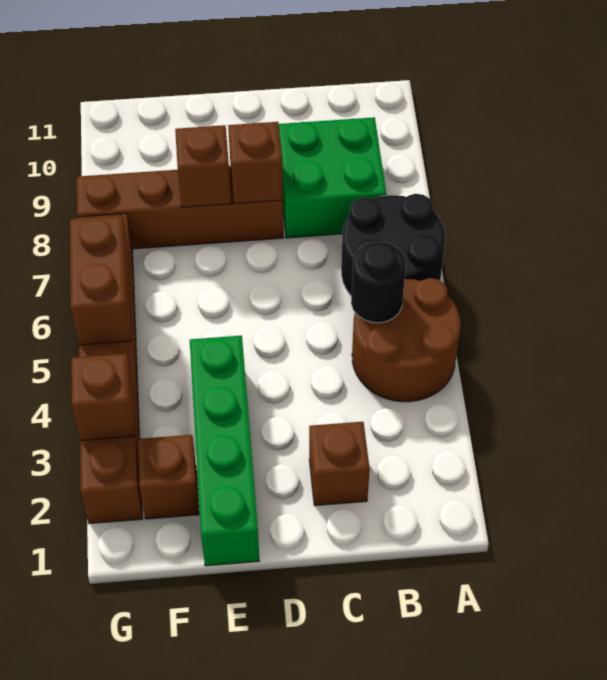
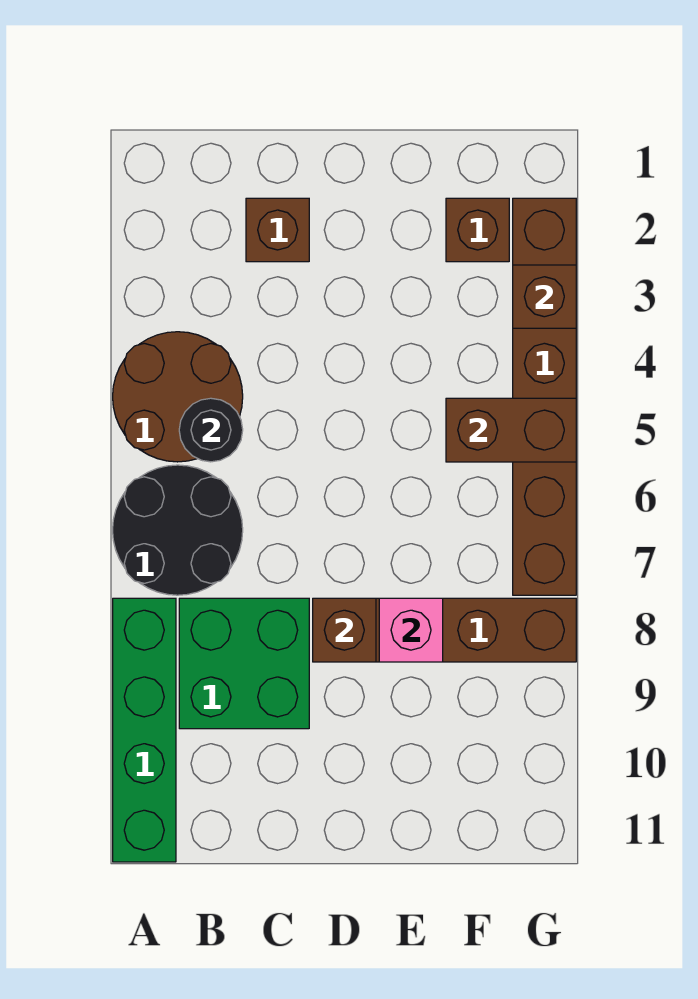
green brick E1:E4 level 1 -> green brick A8:A11 level 1
brown brick E8 level 2 -> pink brick E8 level 2
brown brick G5:G6 level 2 -> brown brick F5:G5 level 2

